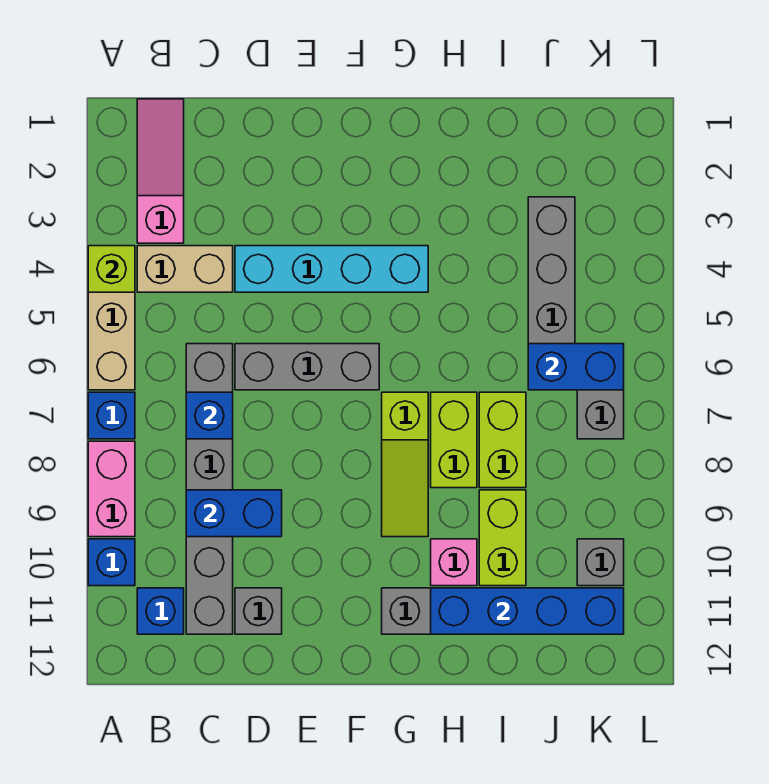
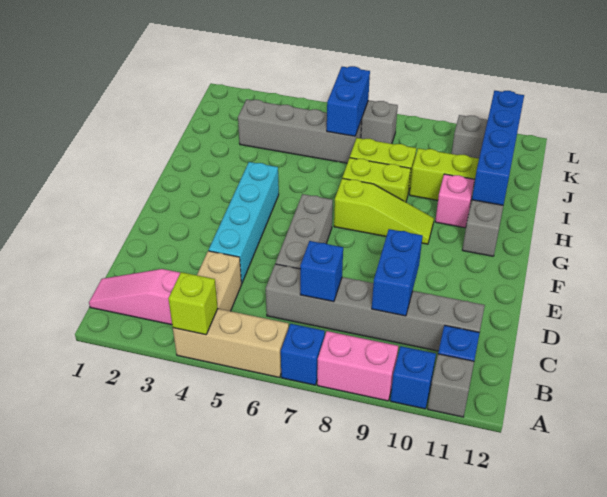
grey brick D11 level 1 -> grey brick A11 level 1

